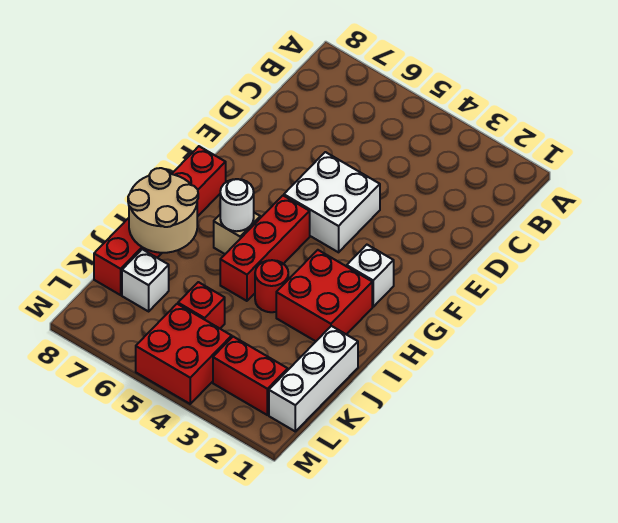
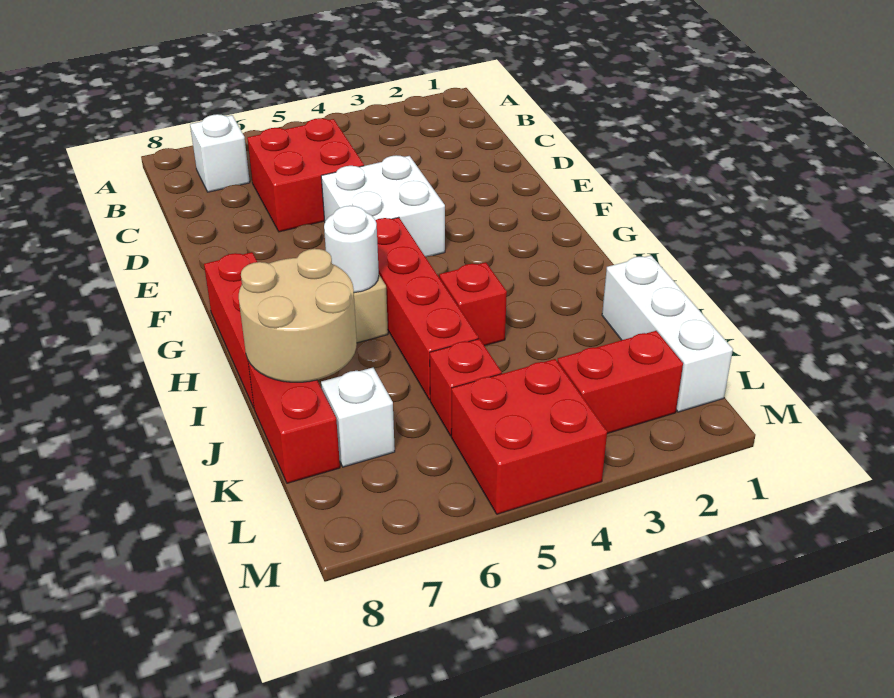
white brick G2 level 1 -> white brick B7 level 1
red brick G5:I5 level 1 -> red brick G5:J5 level 1
red brick H2:I3 level 1 -> red brick C5:D6 level 1
red round brick I4 level 1 -> red brick I4 level 1

